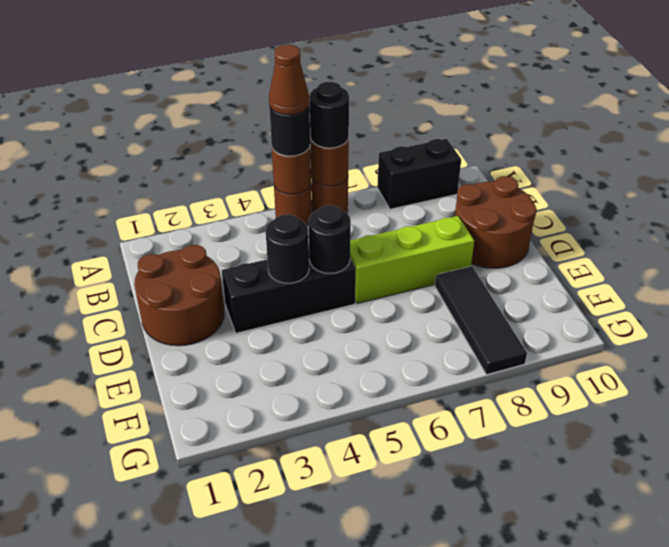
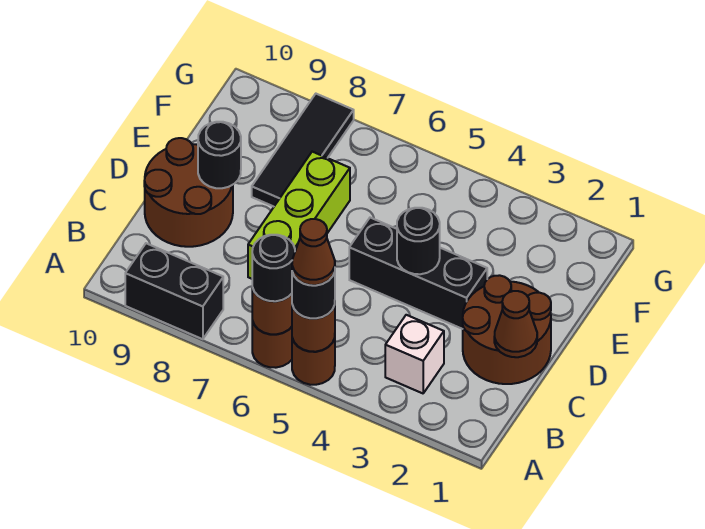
none -> white brick B3 level 1
none -> brown cone C1 level 2
black round brick D5 level 2 -> black round brick D9 level 2
lime brick D6:D8 level 1 -> lime brick C7:E7 level 1

